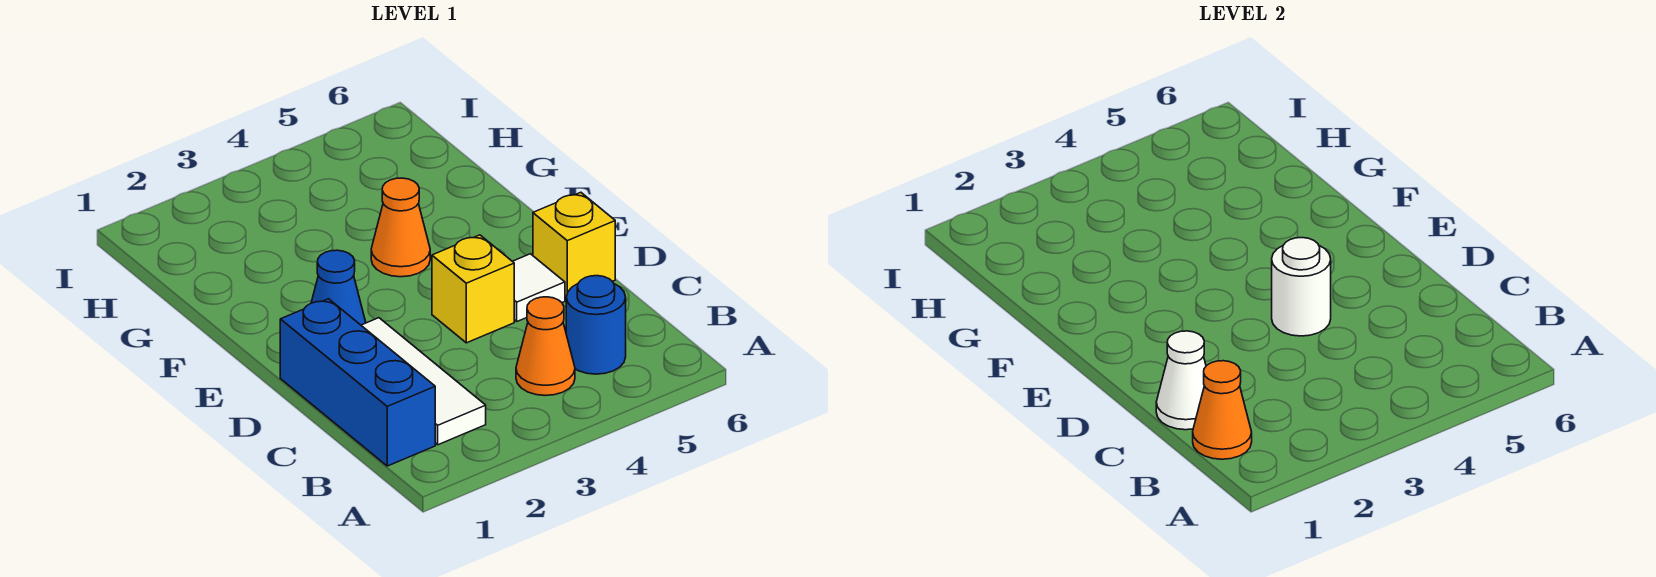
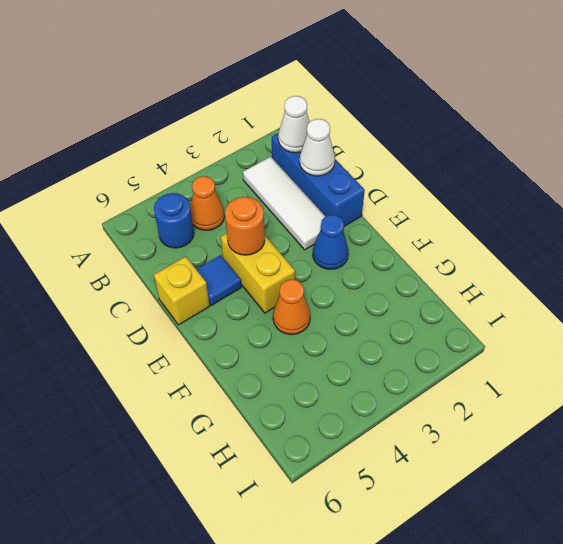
orange cone B1 level 2 -> white cone B1 level 2
yellow brick D4 level 1 -> yellow brick D4:E4 level 1
white round brick D4 level 2 -> orange round brick D4 level 2
white tile D5 level 1 -> blue tile D5 level 1

